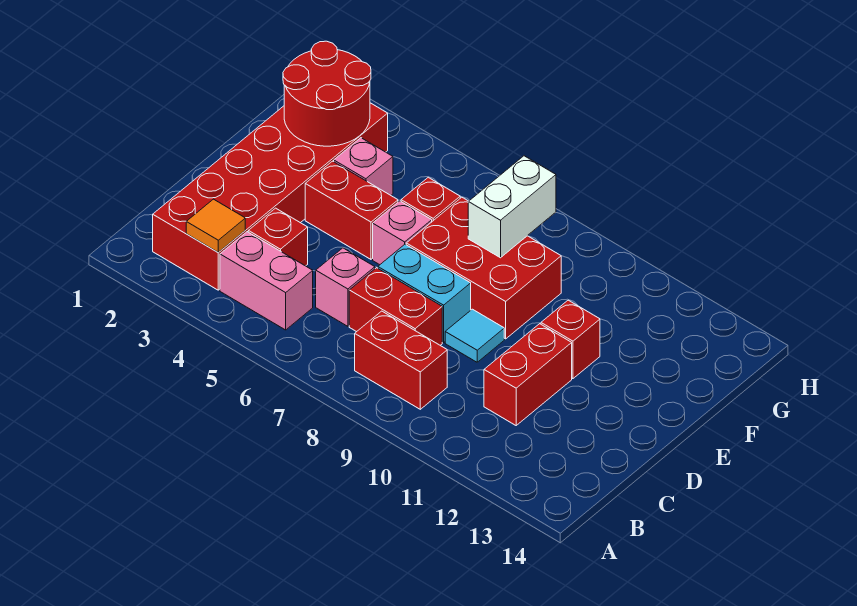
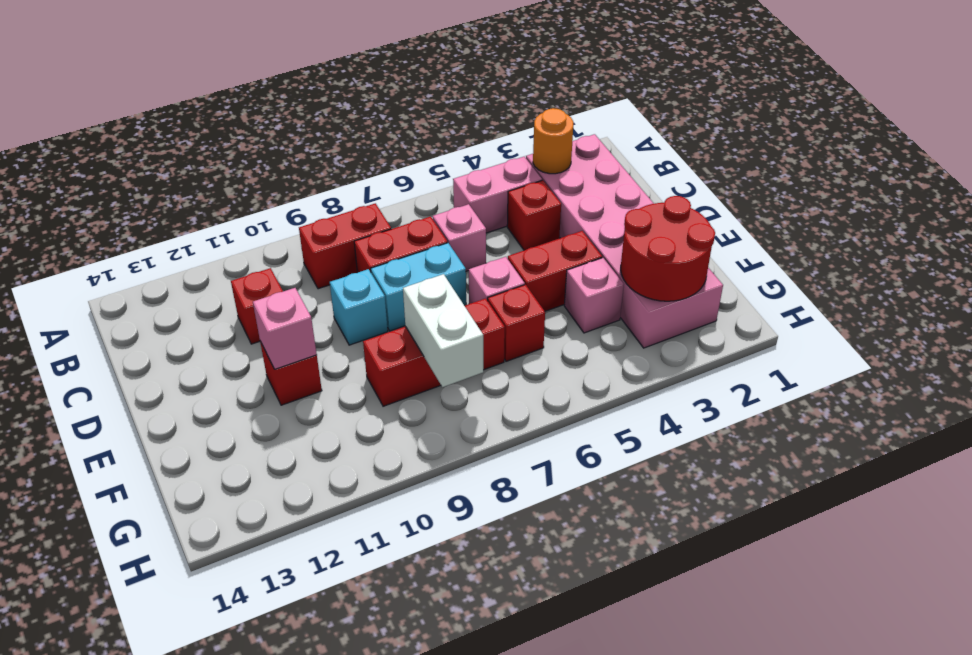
red brick B2:G3 level 1 -> pink brick B2:G3 level 1
orange tile B3 level 2 -> orange round brick B3 level 2
red brick C11:D11 level 1 -> red brick C11 level 1
cyan tile D9 level 1 -> cyan brick D9 level 1
red brick E7:F9 level 1 -> red brick F7:F9 level 1
none -> pink brick E11 level 2

